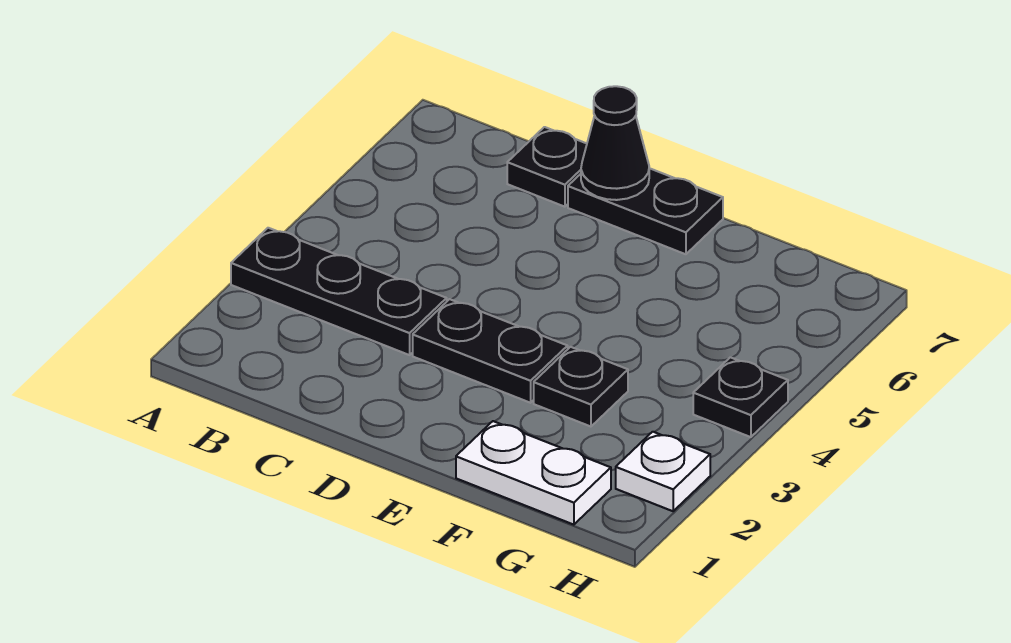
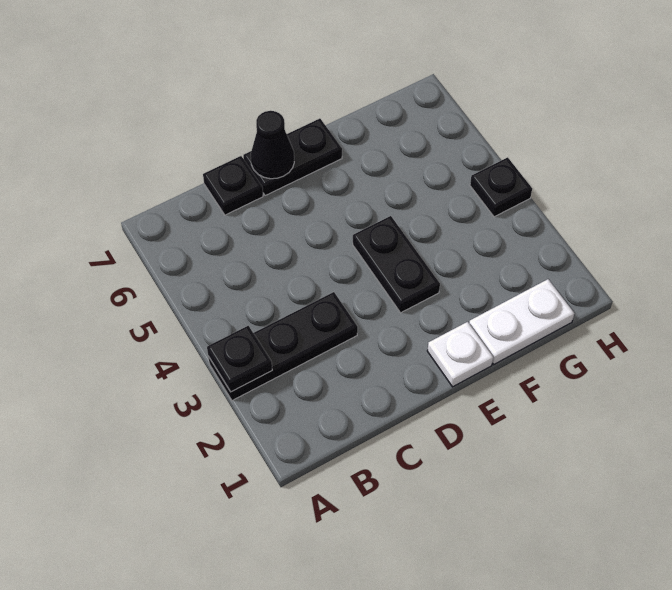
black plate D3:E3 level 1 -> black plate E3:E4 level 1
black plate F3 level 1 -> black plate A3 level 2
white plate H2 level 1 -> white plate E1 level 1

